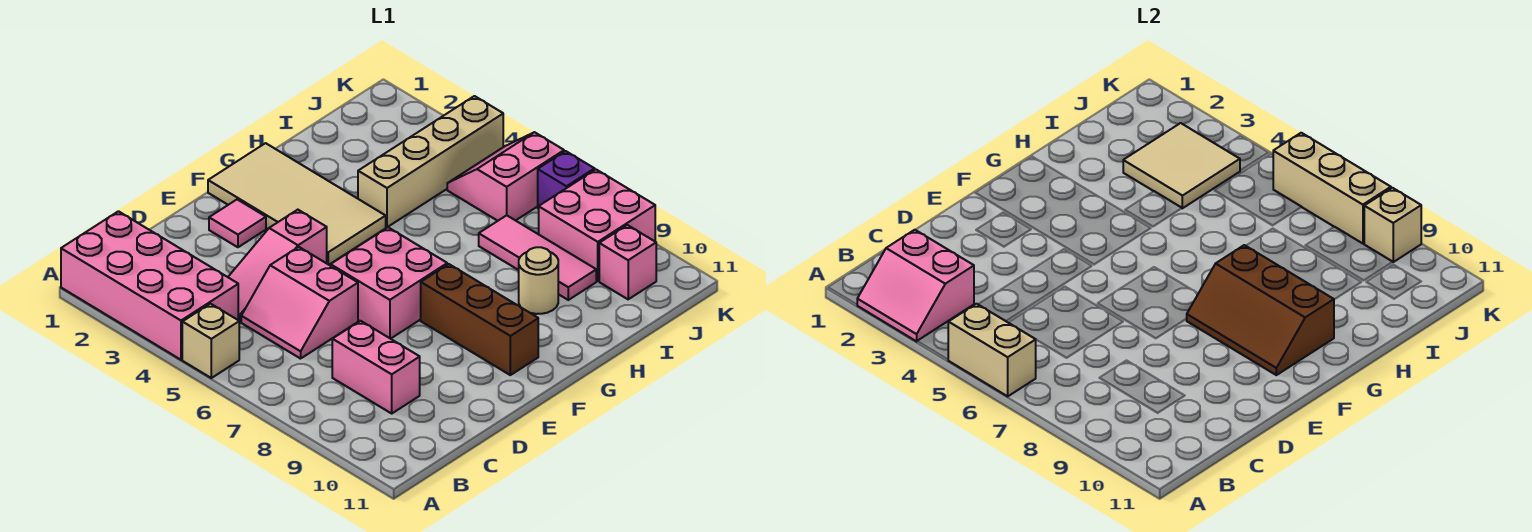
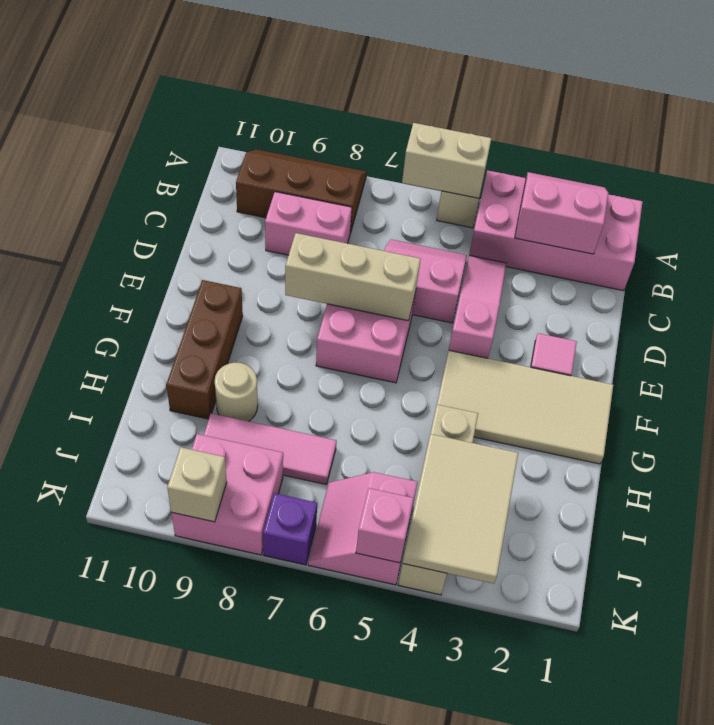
brown brick F8:F10 level 1 -> brown brick F10:H10 level 1
brown slope F8:G10 level 2 top G -> brown slope A8:B10 level 1 top B
tan tile I3:J4 level 2 -> tan tile I3:K4 level 2
pink slope J5:K6 level 1 top 6 -> pink slope J5:K6 level 1 top 5
pink brick J10 level 1 -> pink brick K5 level 2
tan brick K6:K8 level 2 -> tan brick E6:E8 level 2

